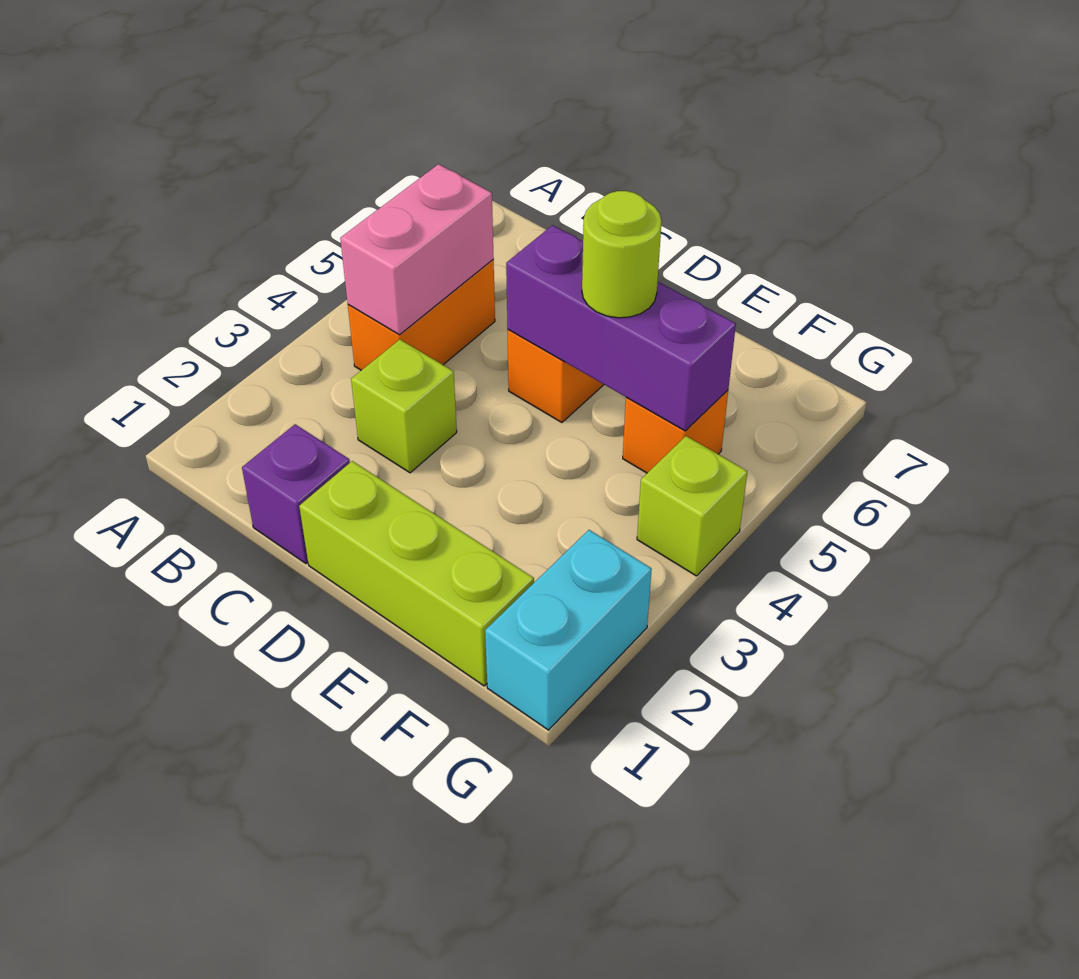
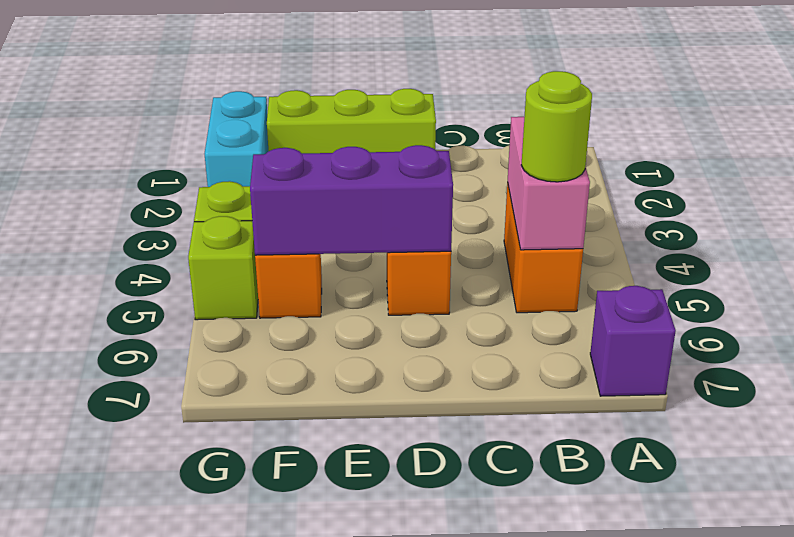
purple brick C1 level 1 -> purple brick A7 level 1
lime brick C3 level 1 -> lime brick G5 level 1
lime round brick E5 level 3 -> lime round brick B5 level 3

